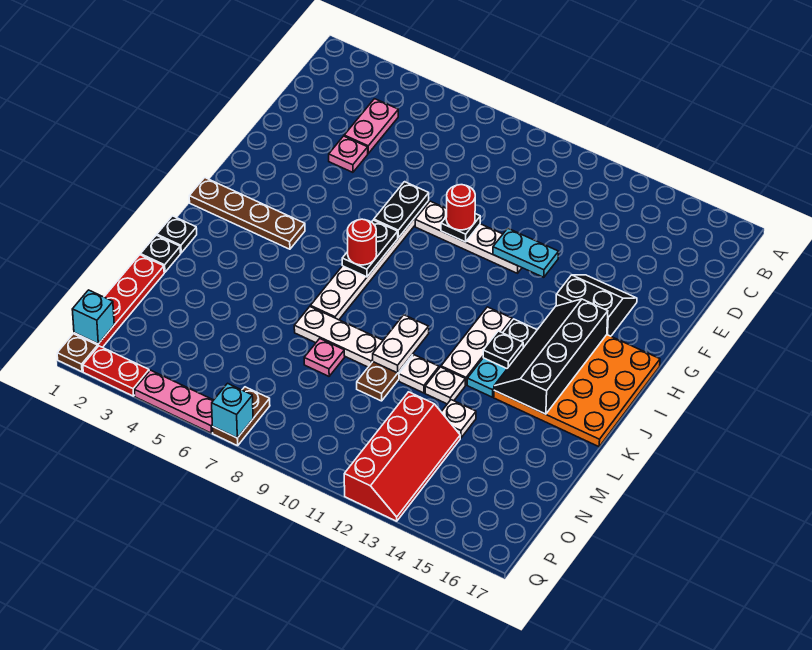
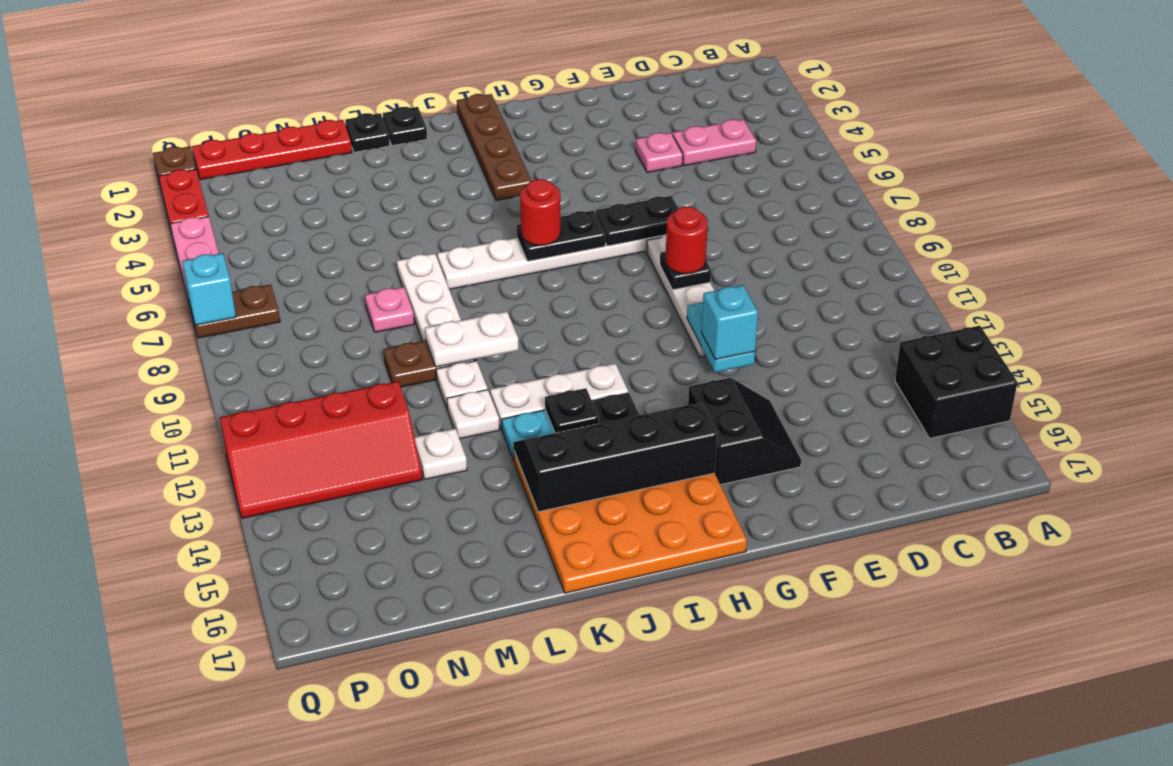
none -> black brick A14:B15 level 1
cyan brick P1 level 2 -> cyan brick F12 level 3

